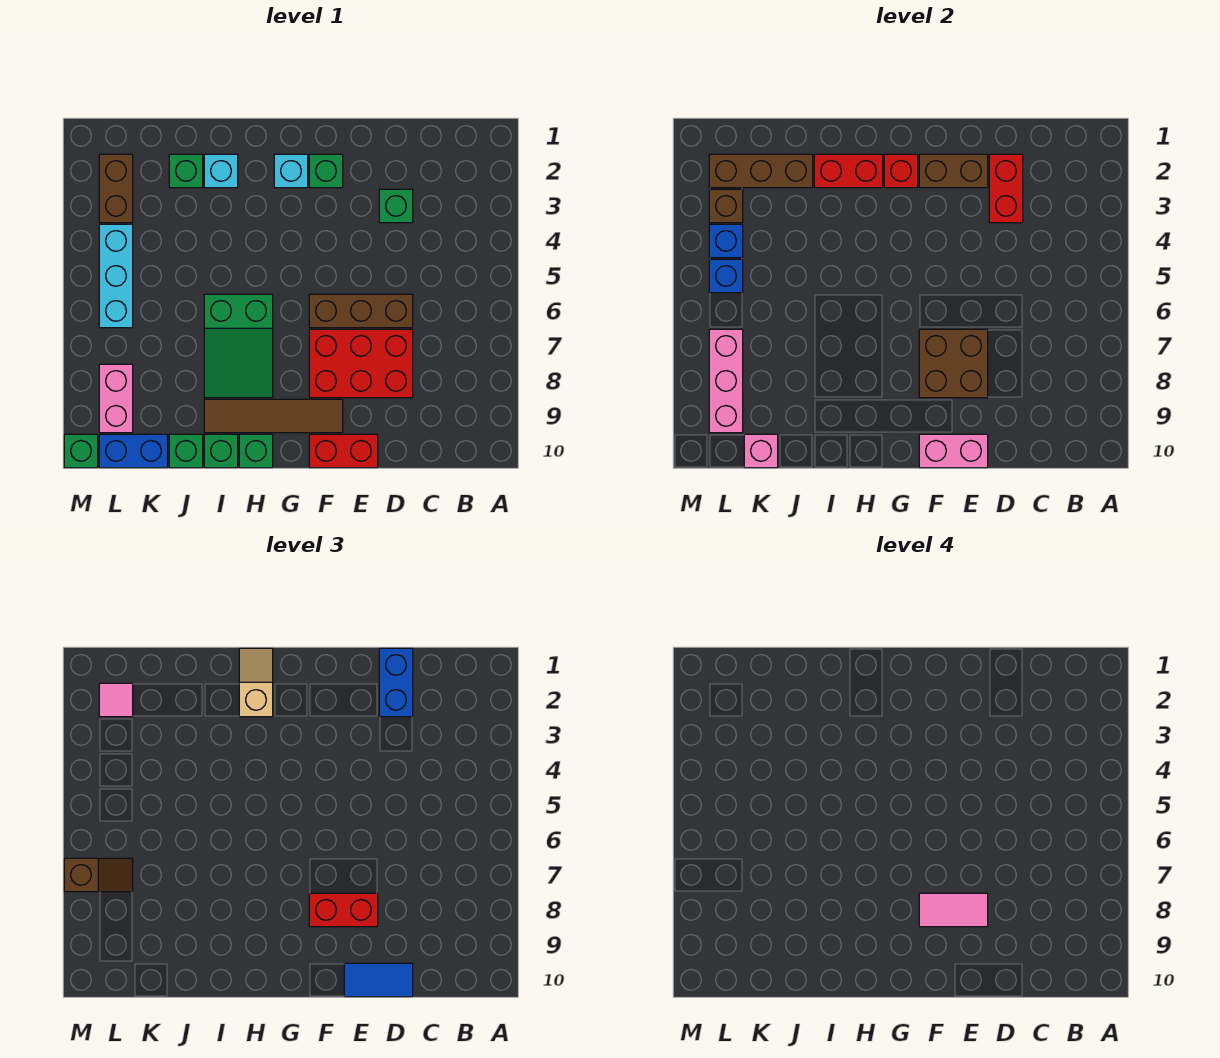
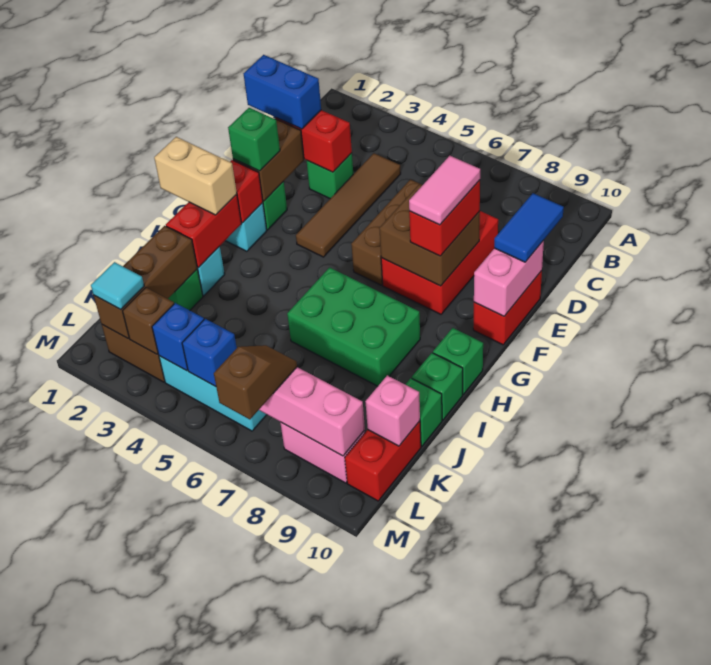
brown tile F9:I9 level 1 -> brown tile C4:F4 level 1
tan slope H1:H2 level 3 top 2 -> tan brick H1:H2 level 3
green slope H6:I8 level 1 top 6 -> green brick H6:I8 level 1
blue brick K10:L10 level 1 -> red brick K10:L10 level 1
pink tile L2 level 3 -> cyan tile L2 level 3
green brick M10 level 1 -> green brick F2 level 3

